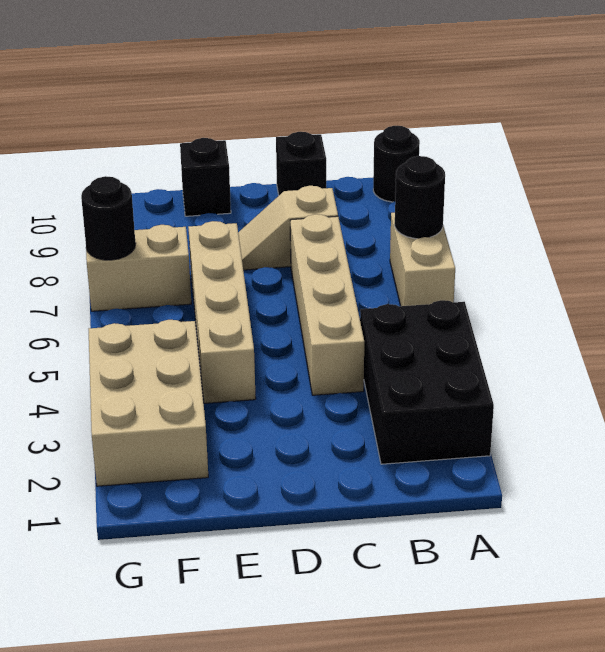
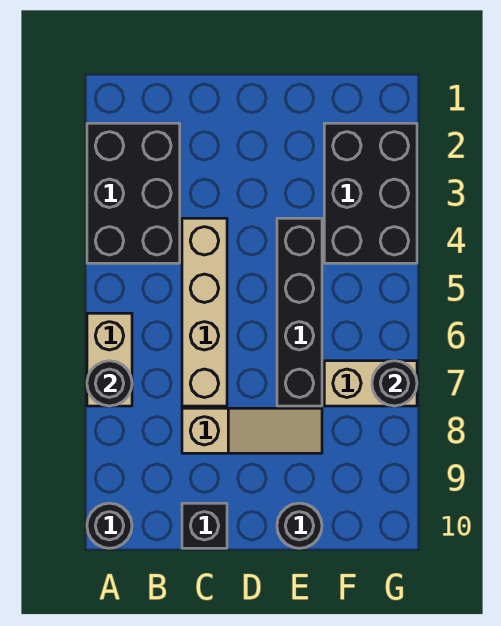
tan slope C8:D8 level 1 top C -> tan slope C8:E8 level 1 top C
tan brick E4:E7 level 1 -> black brick E4:E7 level 1
black brick E10 level 1 -> black round brick E10 level 1
tan brick F2:G4 level 1 -> black brick F2:G4 level 1

